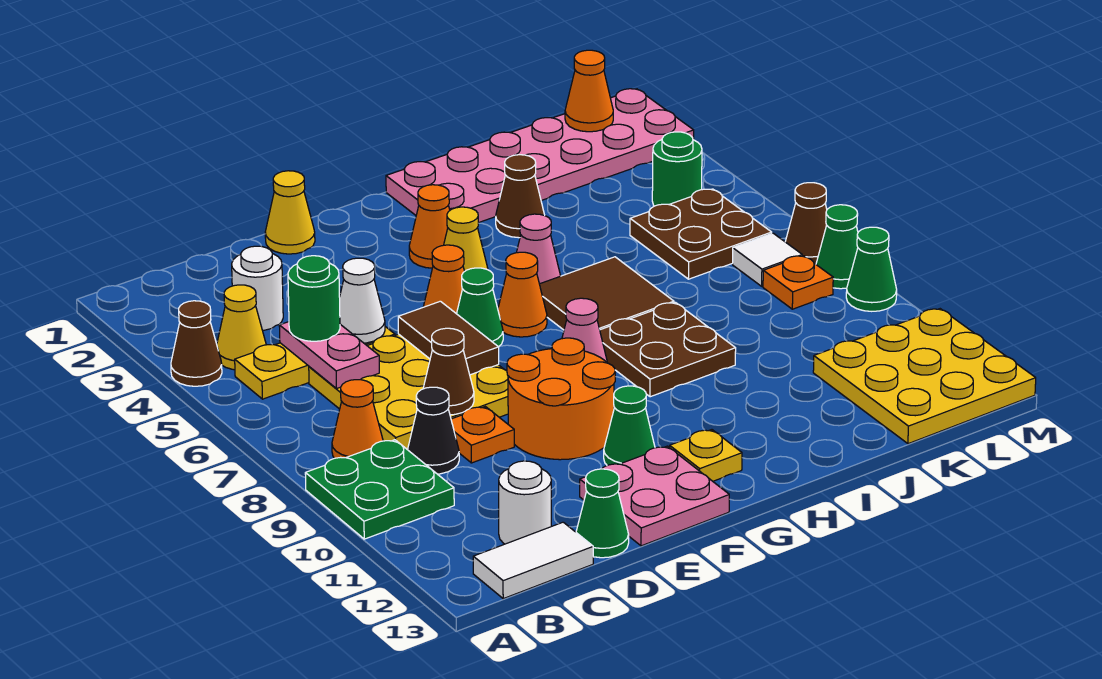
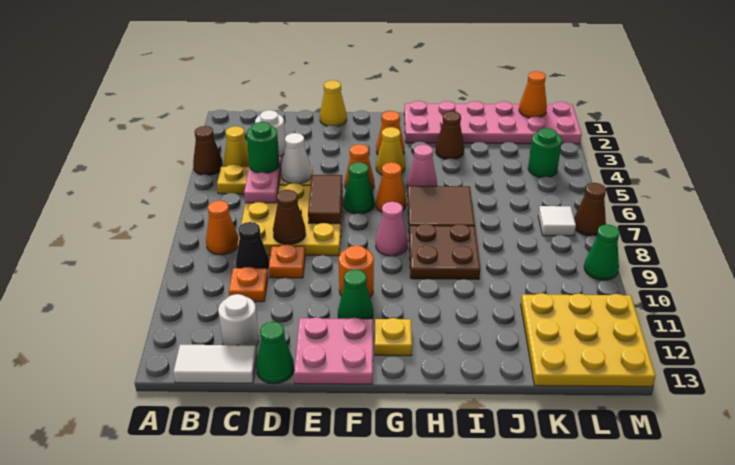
green plate A9:B10 level 1 -> none
orange round brick E9:F10 level 1 -> orange round brick F10 level 1
brown plate K5:L6 level 1 -> none
orange plate L8 level 1 -> orange plate C10 level 1
green cone M8 level 1 -> none

